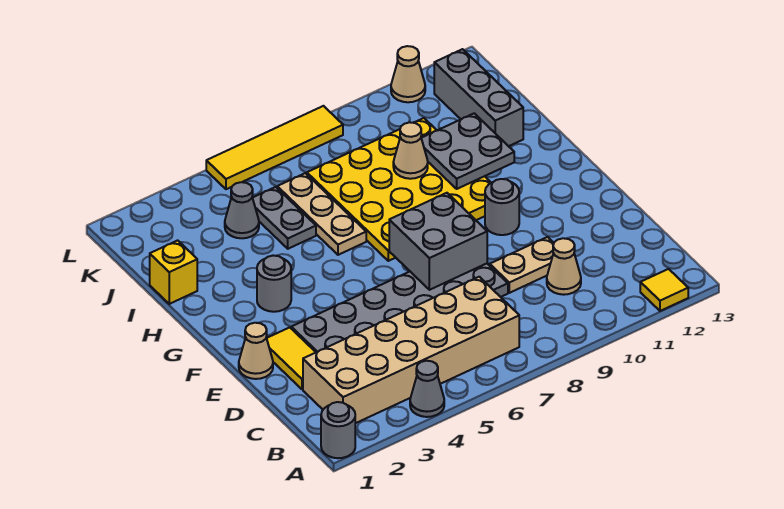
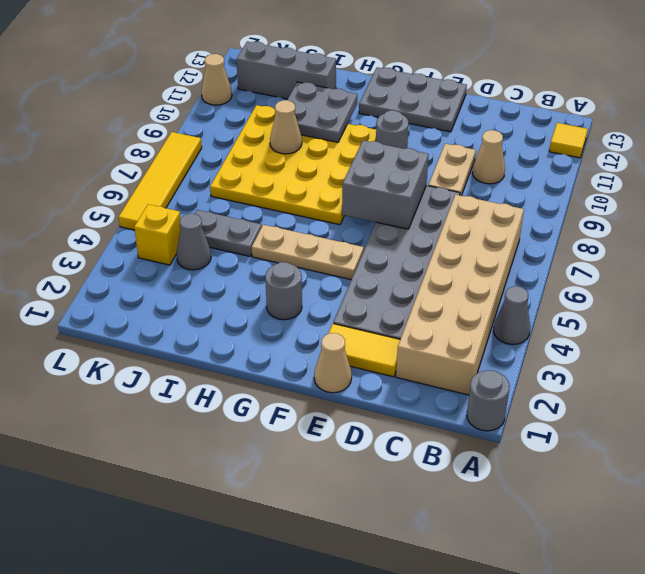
none -> grey plate E12:G13 level 1
tan plate H6:J6 level 1 -> tan plate F5:H5 level 1
yellow brick I1 level 1 -> yellow brick K4 level 1

